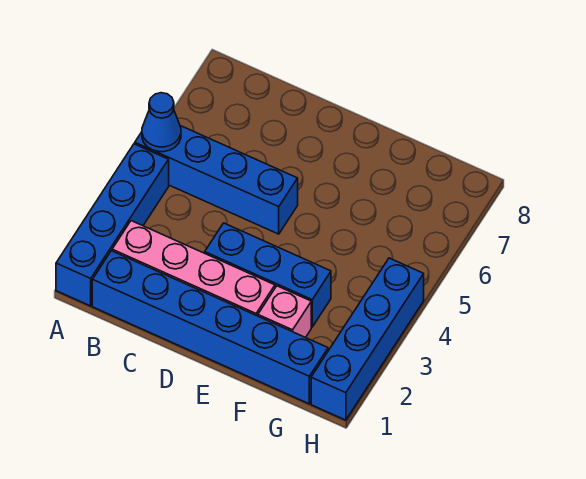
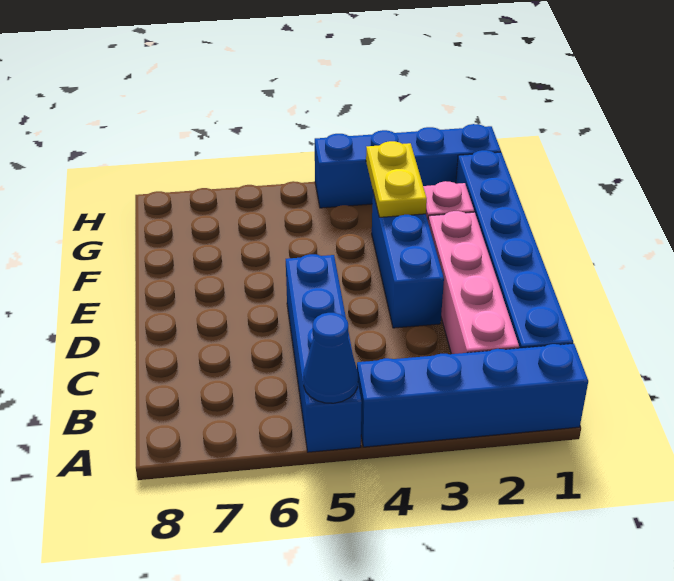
none -> yellow plate F3:G3 level 2

